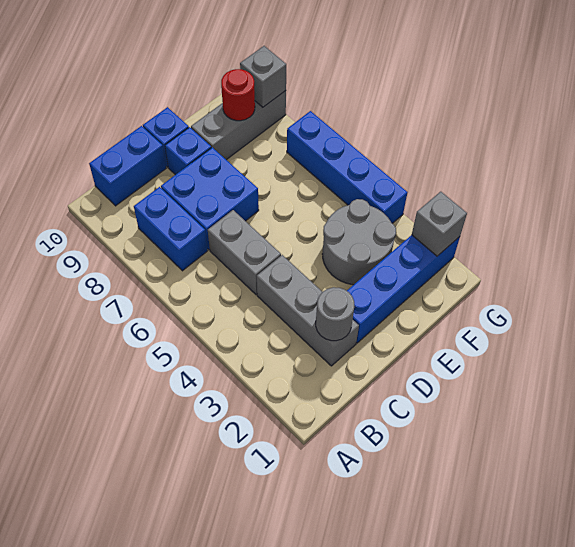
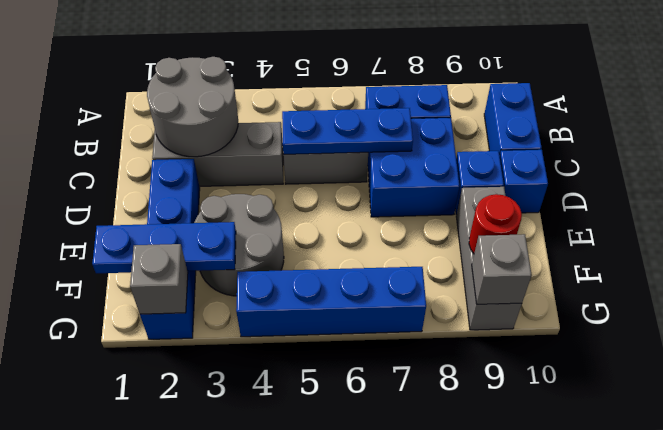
grey round brick C2 level 2 -> grey round brick B2:C3 level 2
none -> blue plate C5:C7 level 2
none -> blue plate F1:F3 level 2

